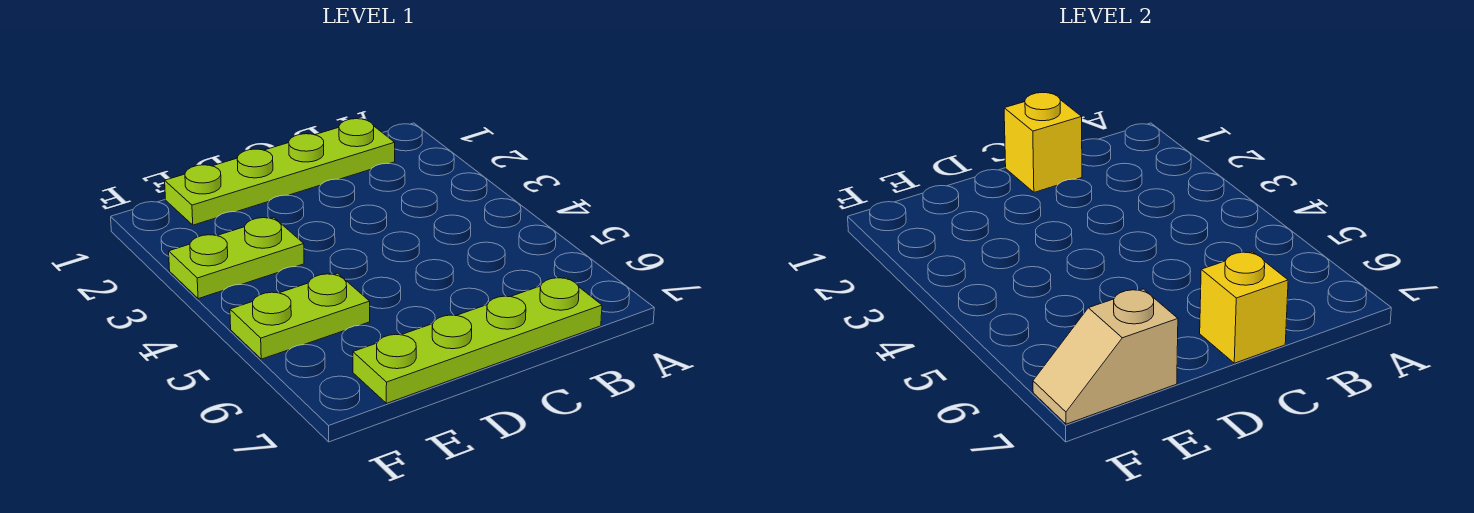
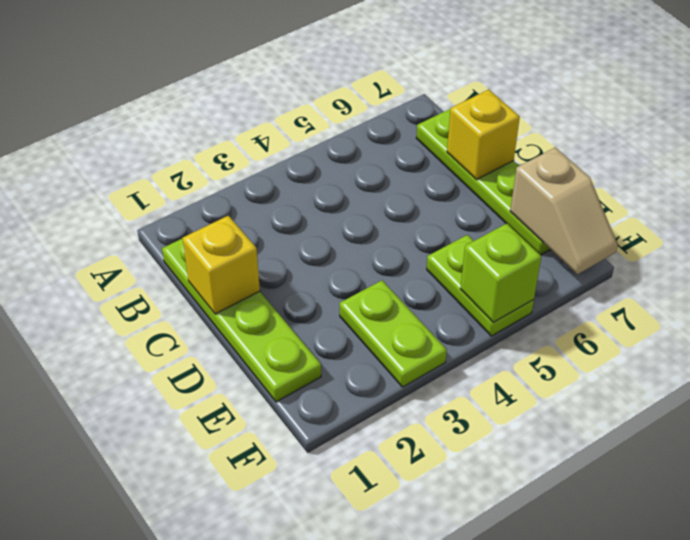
none -> lime brick F5 level 2

